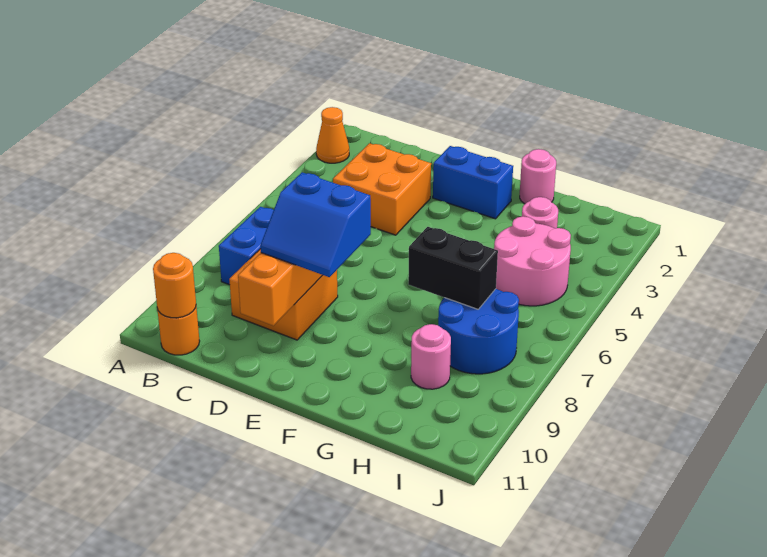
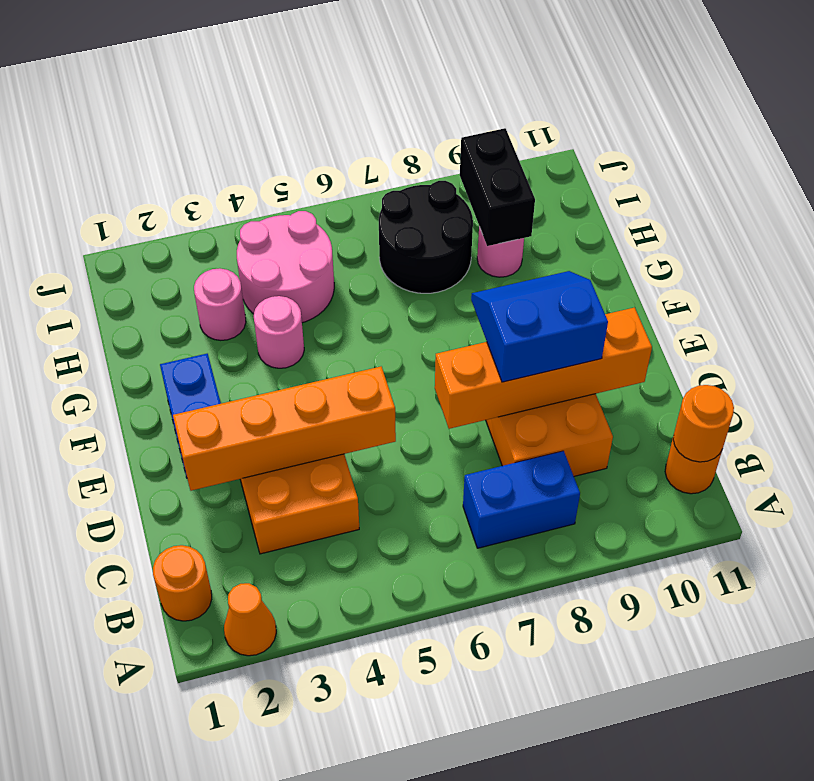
none -> orange round brick B1 level 1
none -> orange brick D2:D5 level 2
blue slope D8:E9 level 3 top 8 -> blue slope D8:E9 level 3 top D
pink round brick G1 level 1 -> pink round brick G4 level 1
black brick G7:H7 level 2 -> black brick H9:I9 level 2
blue round brick H7:I8 level 1 -> black round brick H7:I8 level 1

